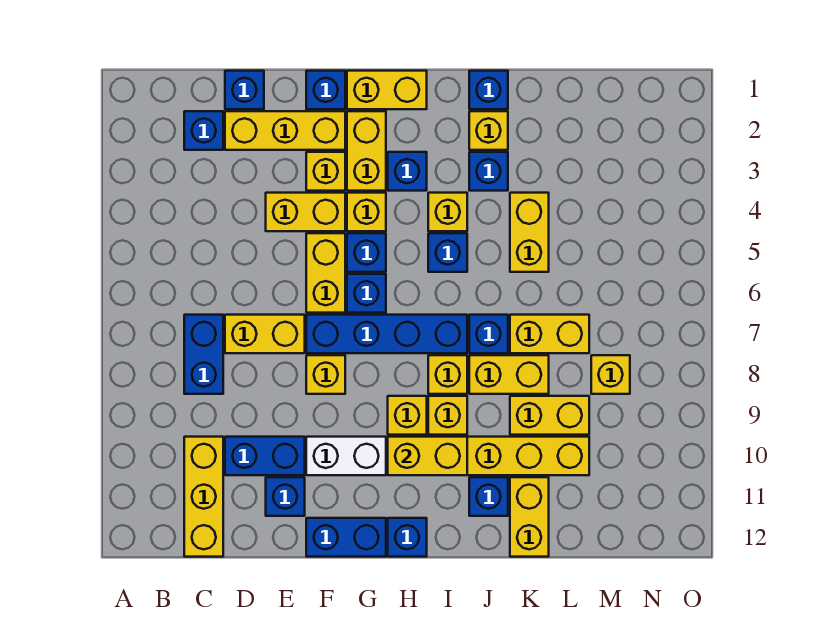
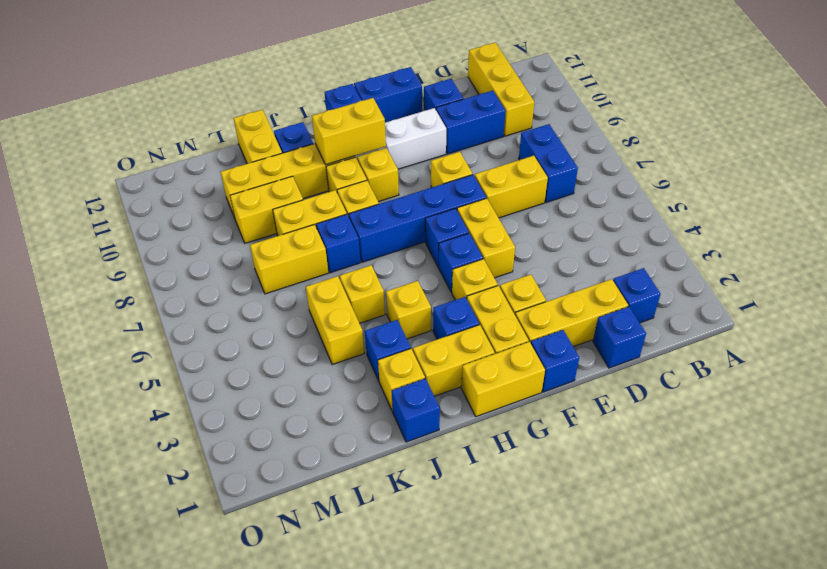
yellow brick E4:F4 level 1 -> yellow brick H2:I2 level 1
blue brick I5 level 1 -> none
yellow brick M8 level 1 -> yellow brick J5 level 1

